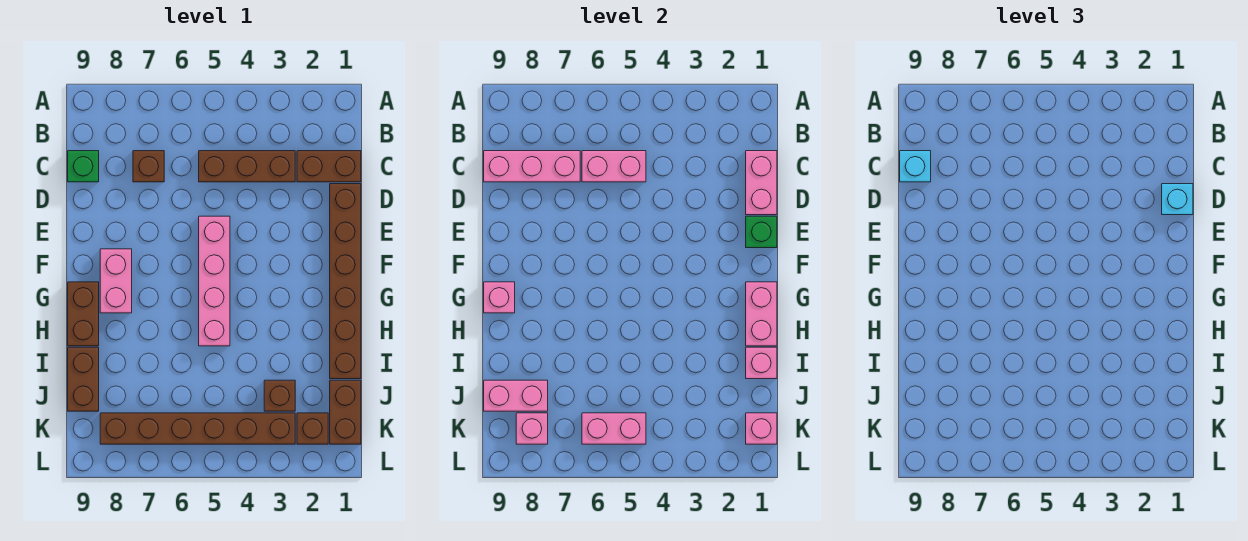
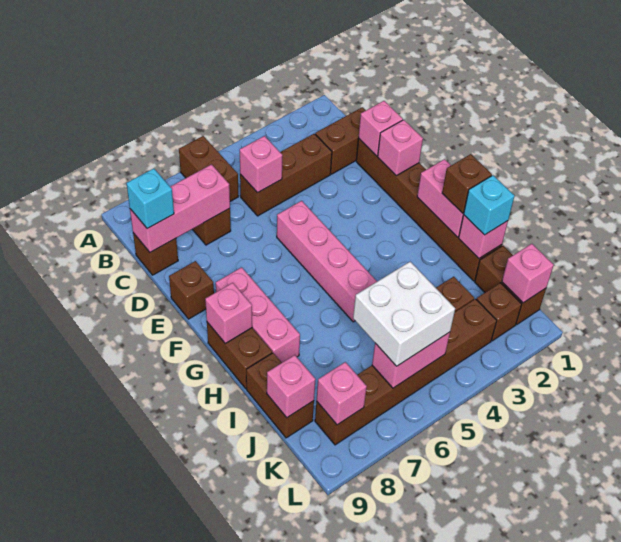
none -> brown brick A6:B6 level 1
pink brick C1:D1 level 2 -> pink brick D1 level 2
pink brick C5:C6 level 2 -> pink brick C5 level 2
green brick C9 level 1 -> brown brick C9 level 1
cyan brick D1 level 3 -> cyan brick I1 level 3
green brick E1 level 2 -> pink brick E1 level 2
none -> brown brick E9 level 1
pink brick F8:G8 level 1 -> pink brick F8:H8 level 1
none -> brown brick H1 level 3
none -> white brick J5:K6 level 3
pink brick J8:J9 level 2 -> pink brick J9 level 2

